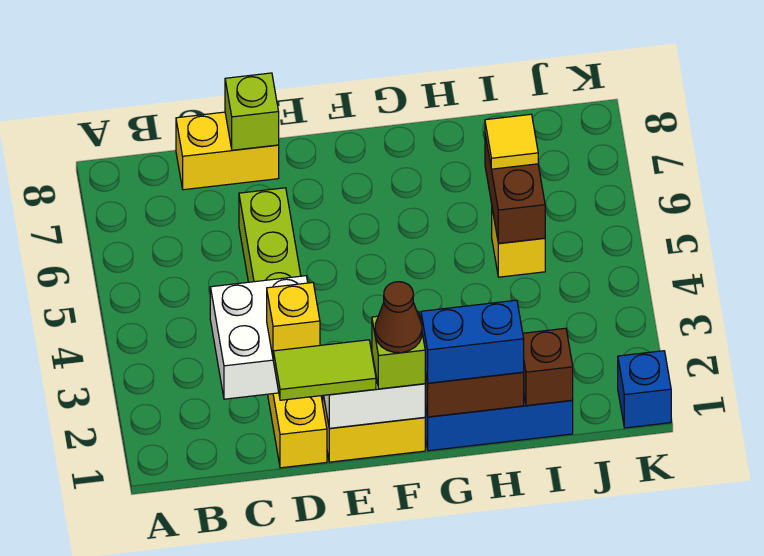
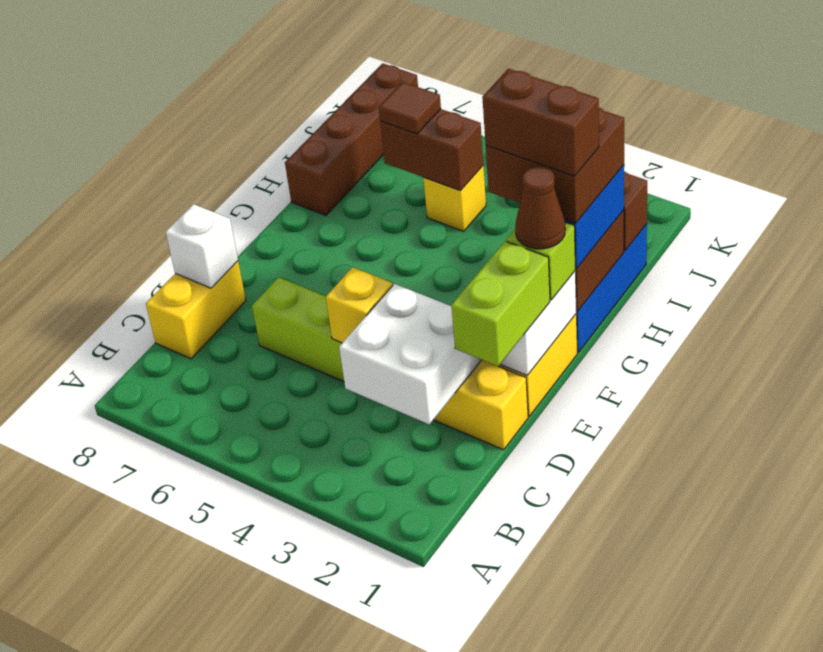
lime tile D1:E1 level 3 -> lime brick D1:E1 level 3
yellow brick D2 level 3 -> yellow brick D4 level 2
lime brick D8 level 2 -> white brick D8 level 2
none -> brown brick G1:H2 level 4
none -> brown brick G1:G2 level 5
none -> brown brick H8:K8 level 1
yellow tile I6 level 3 -> brown tile I6 level 3
blue brick K1 level 1 -> none

